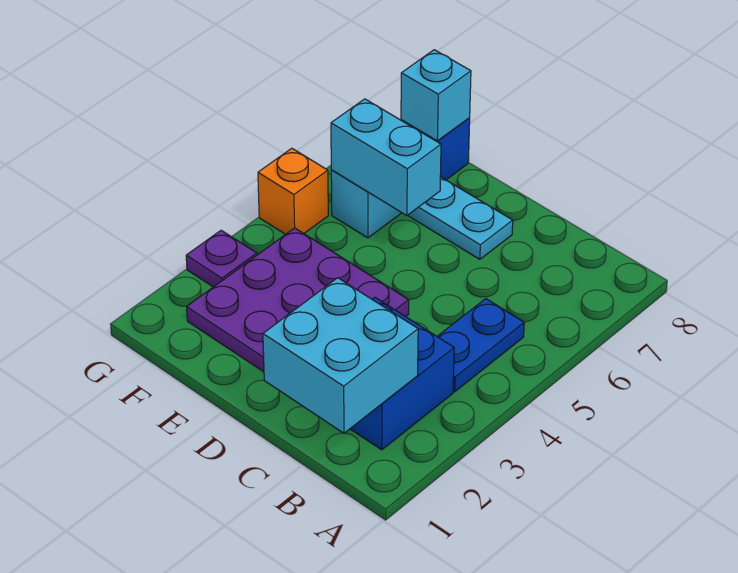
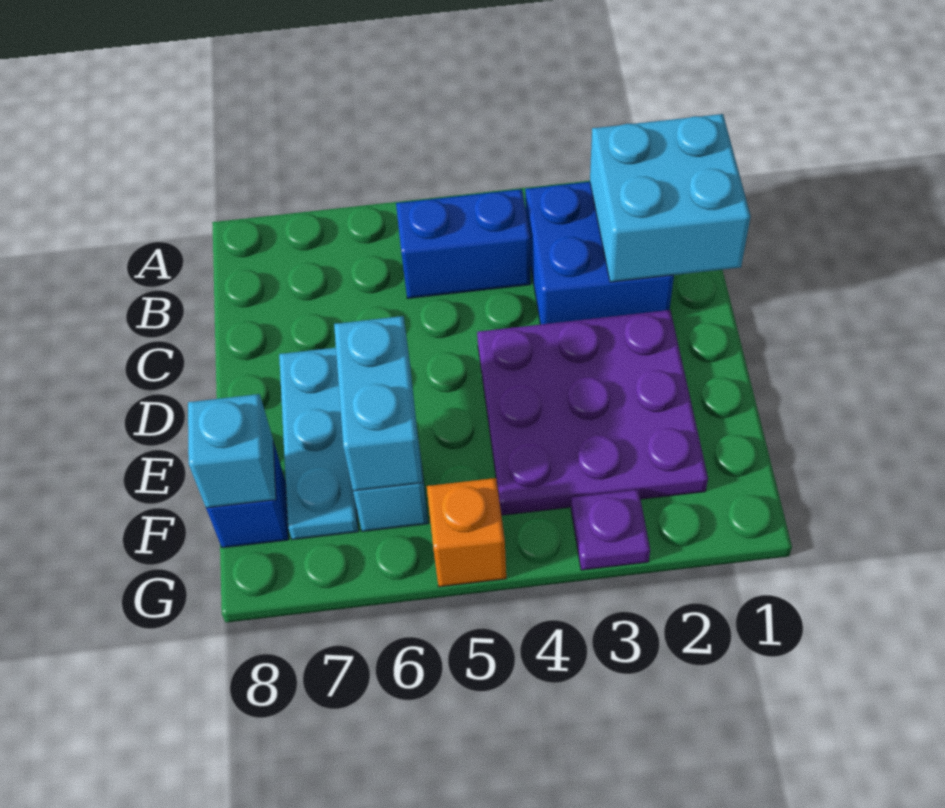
blue plate B4:B5 level 1 -> blue brick B4:B5 level 1

